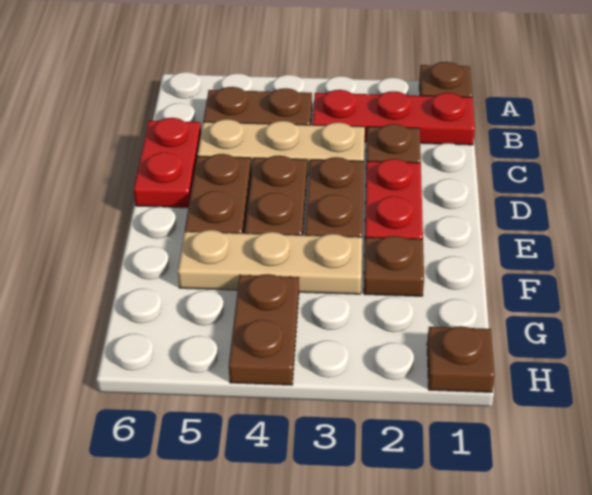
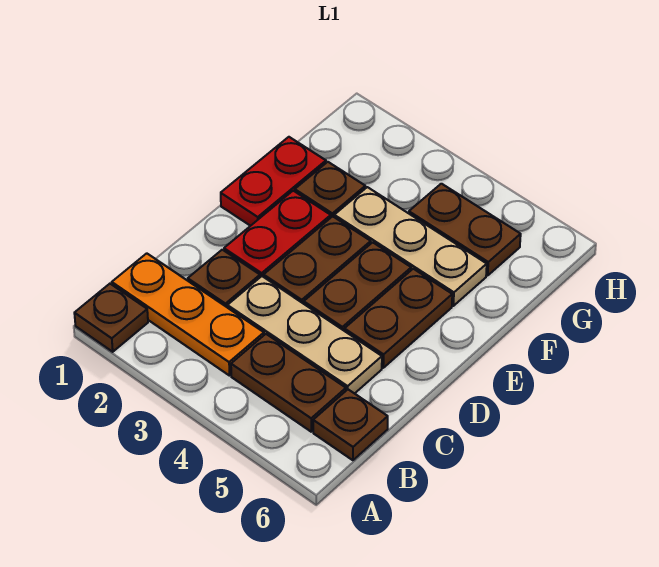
red plate B1:B3 level 1 -> orange plate B1:B3 level 1
red plate C6:D6 level 1 -> red plate E1:F1 level 1
brown plate G4:H4 level 1 -> brown plate G4:G5 level 1
brown plate H1 level 1 -> brown plate B6 level 1

